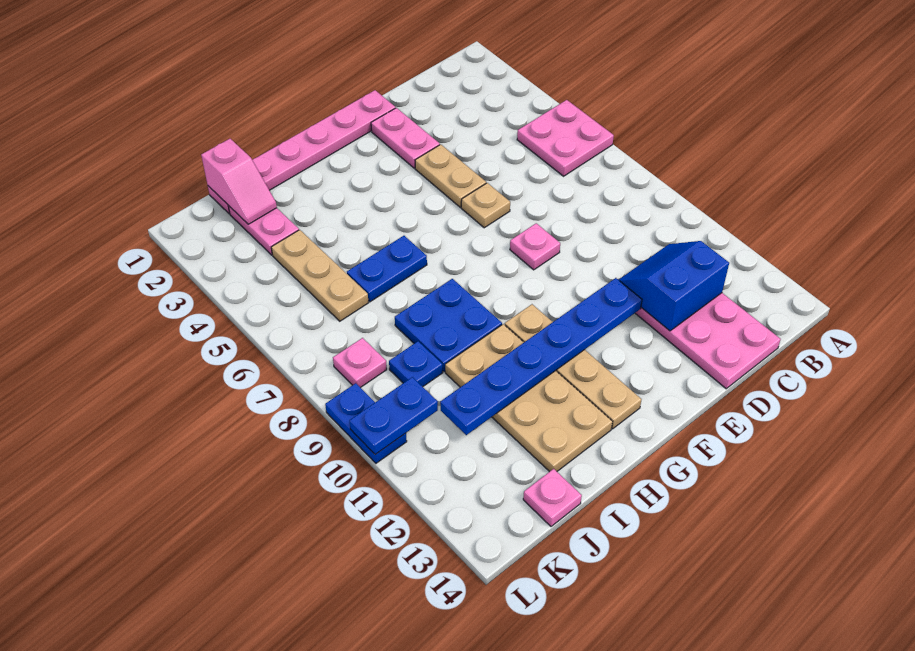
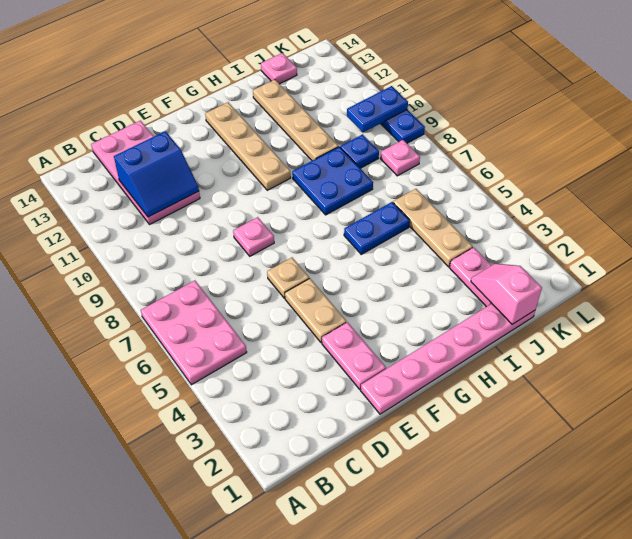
pink plate A5:B6 level 1 -> pink plate A5:B7 level 1
blue plate E11:J11 level 2 -> none
tan plate H10:I13 level 1 -> tan plate I10:I13 level 1

